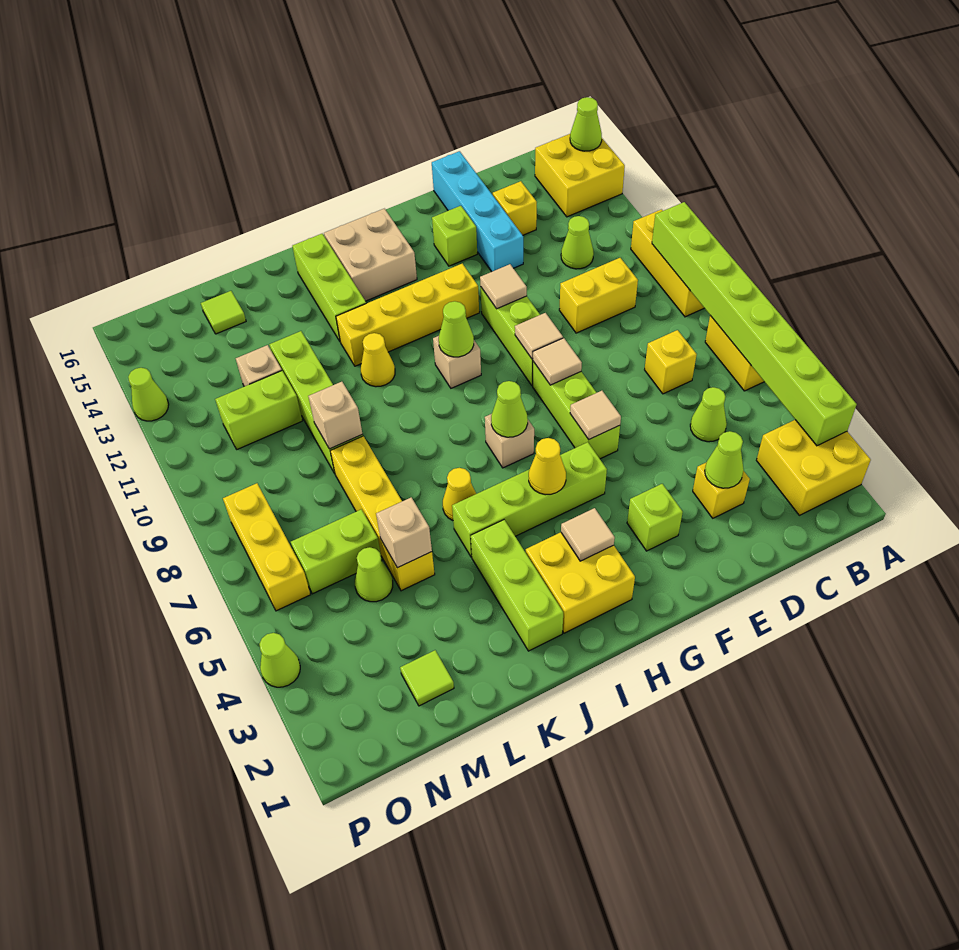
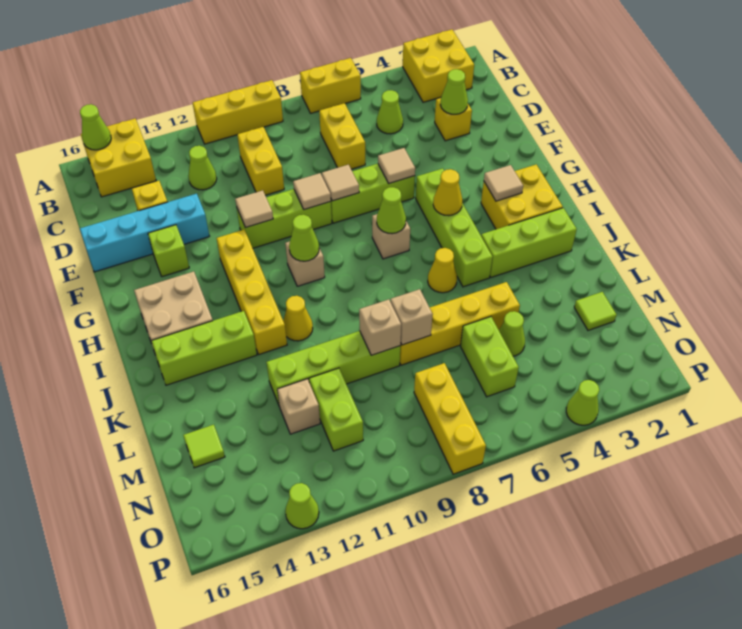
lime brick A3:A10 level 2 -> none
yellow brick C7 level 1 -> yellow brick C7:D7 level 1
lime brick F3 level 1 -> none
tan brick L5 level 2 -> tan brick L8 level 2
yellow brick O6:O8 level 1 -> yellow brick N8:P8 level 1

